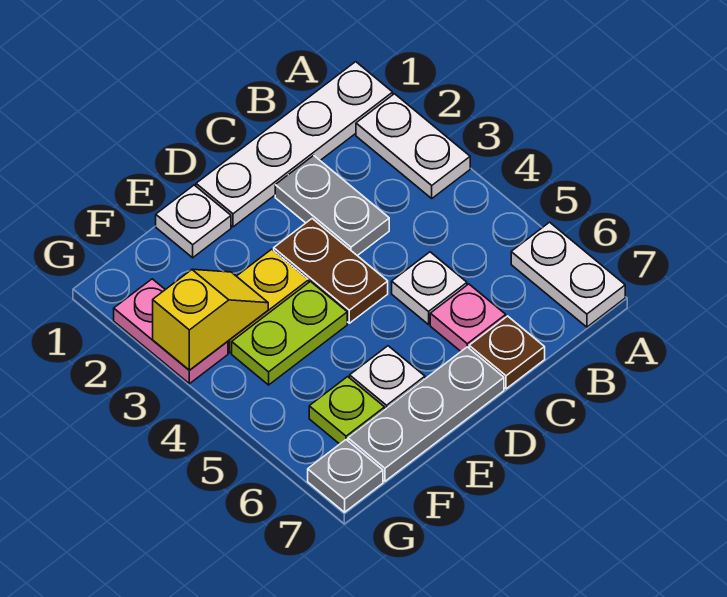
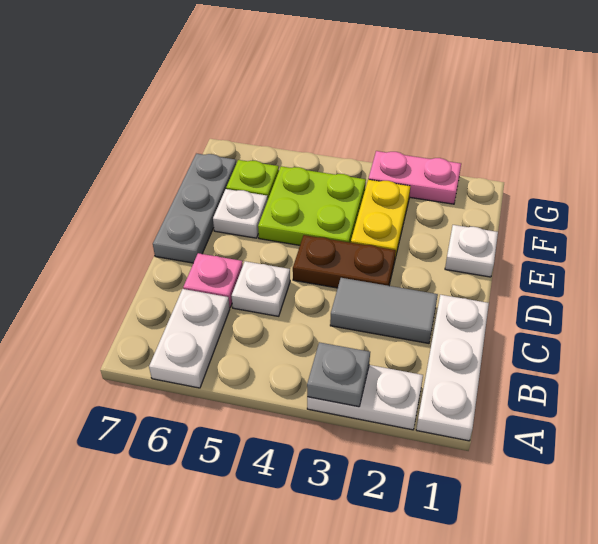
white plate A1:D1 level 1 -> white plate A1:C1 level 1
white plate A6:A7 level 1 -> white plate A6:B6 level 1
grey plate C2:C3 level 1 -> grey tile C2:C3 level 1
brown plate C7 level 1 -> none
lime plate E4:F4 level 1 -> lime plate E4:F5 level 1
yellow slope F3:G3 level 2 top G -> none
grey plate G7 level 1 -> grey plate A3 level 2

